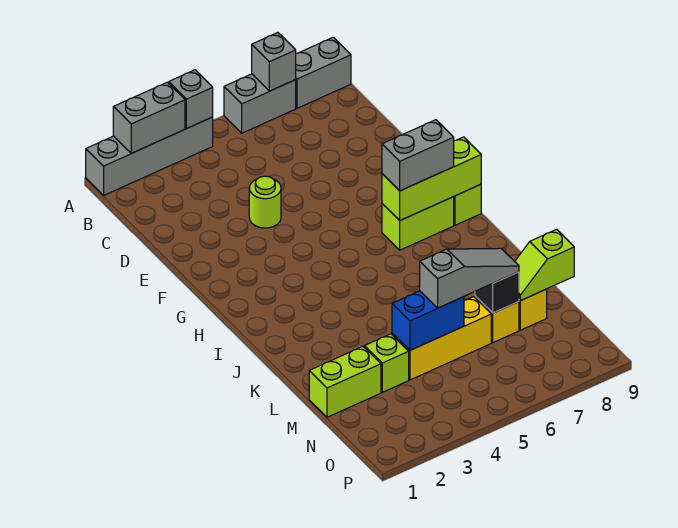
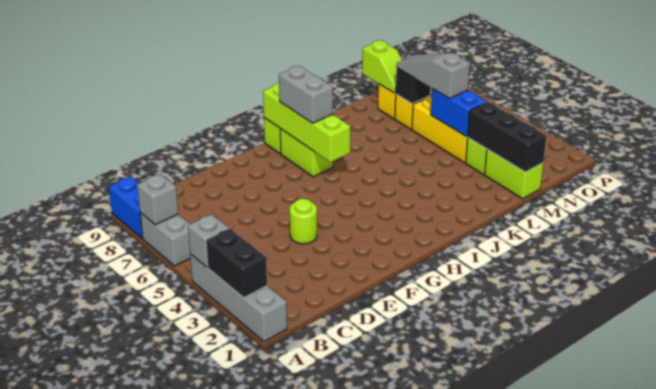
grey brick A2:A3 level 2 -> black brick A2:A3 level 2
grey brick A8:A9 level 1 -> blue brick A8:A9 level 1
lime brick H7:H9 level 2 -> lime brick H6:H9 level 2
none -> black brick M1:M3 level 2

